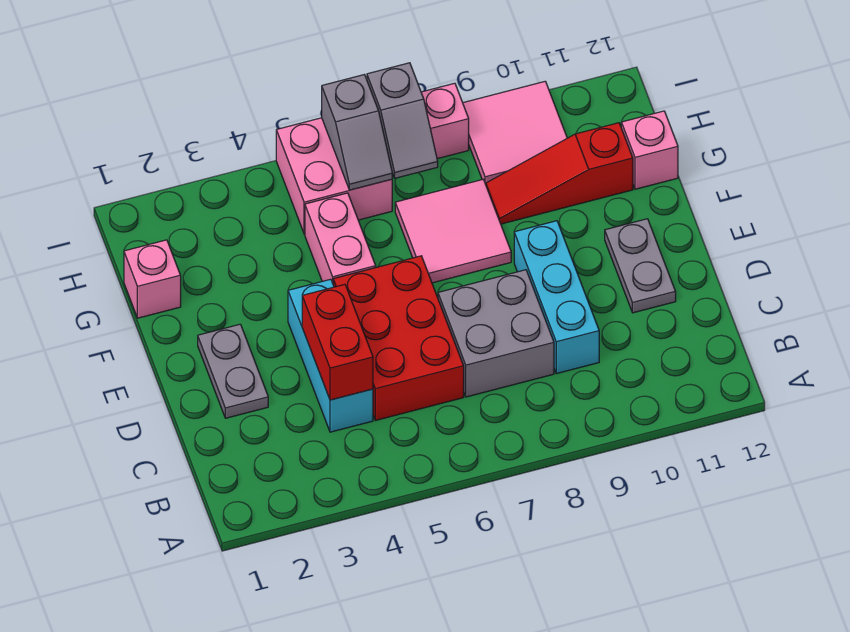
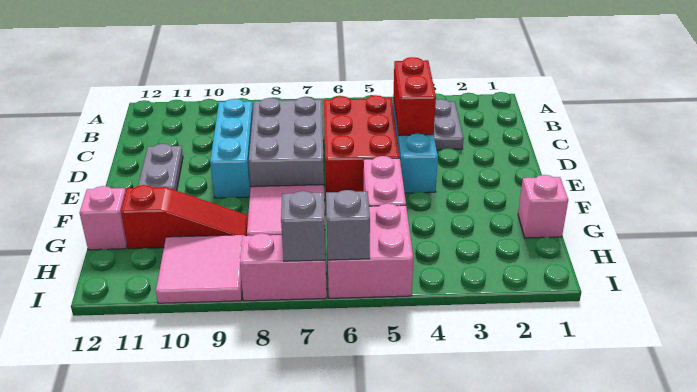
grey brick C7:D8 level 1 -> grey brick C7:E8 level 1
grey plate D2:E2 level 1 -> grey plate B3:C3 level 1

